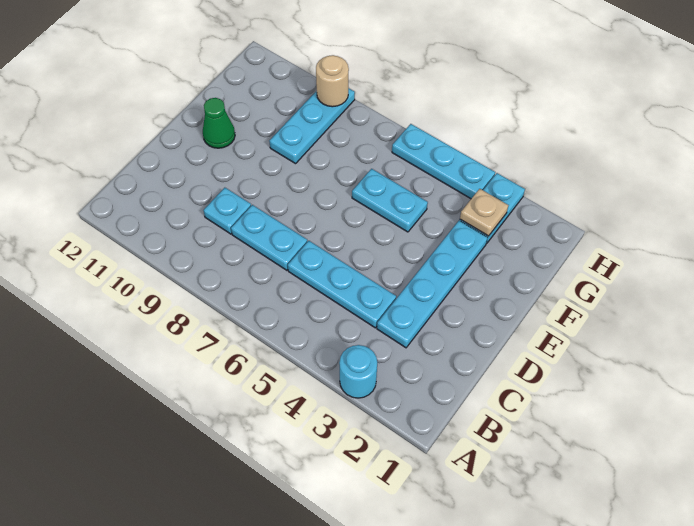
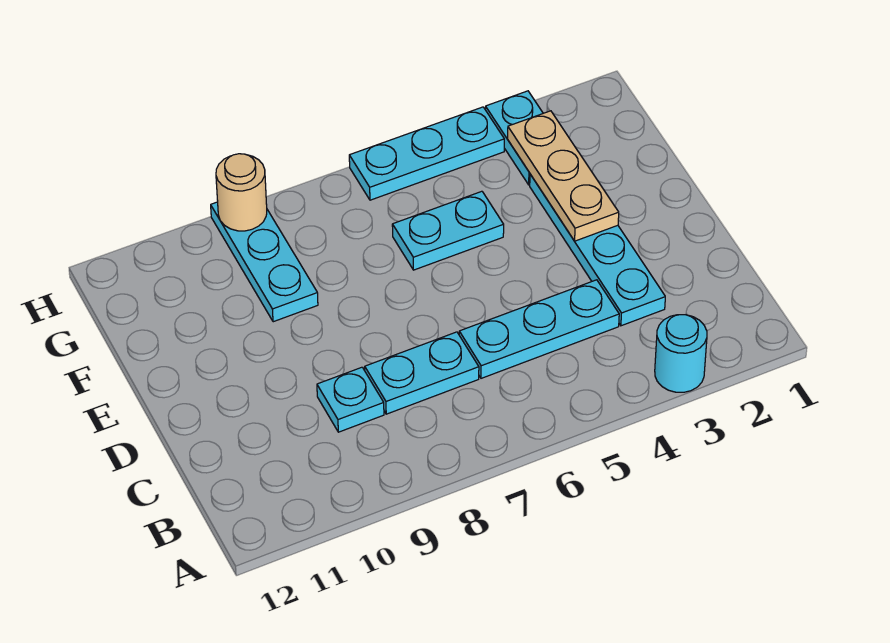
green cone E11 level 1 -> none
tan plate G3 level 2 -> tan plate E3:G3 level 2

